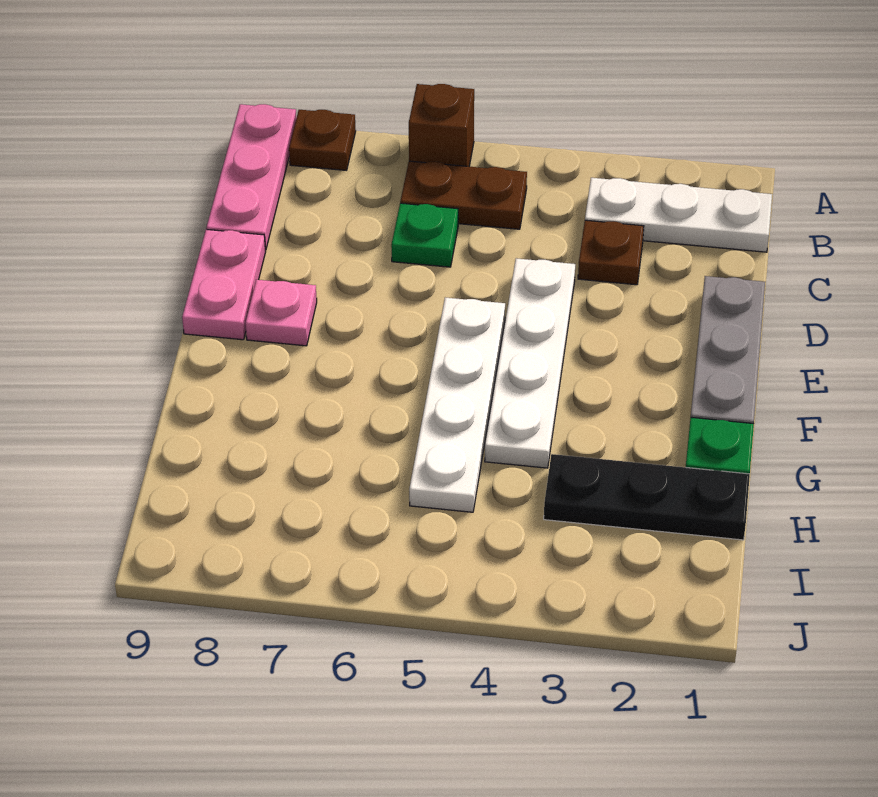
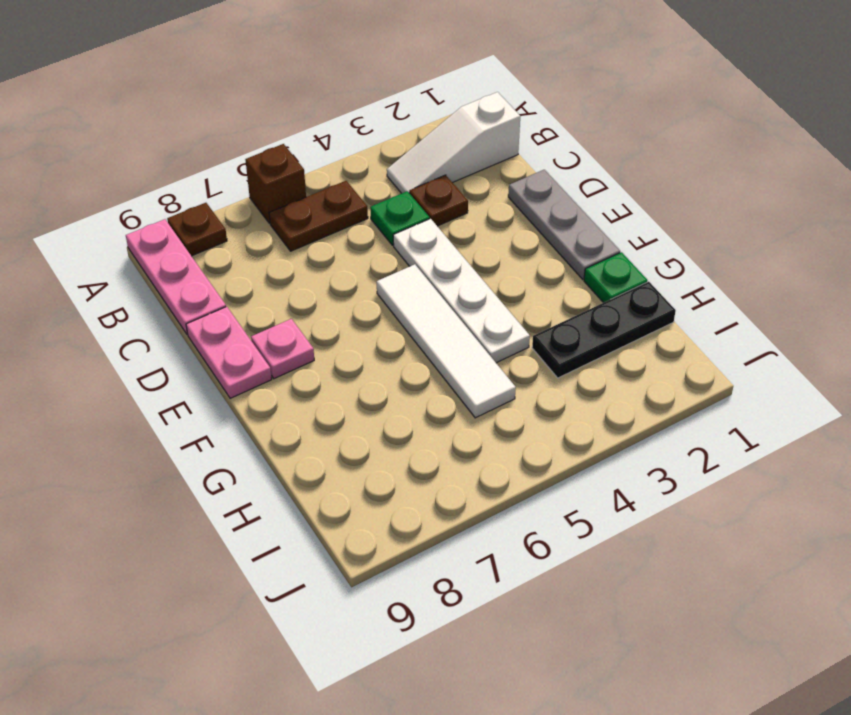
white plate B1:B3 level 1 -> white slope B1:B3 level 1 top 1
green plate C6 level 1 -> green plate C4 level 1
white plate E5:H5 level 1 -> white tile E5:H5 level 1

